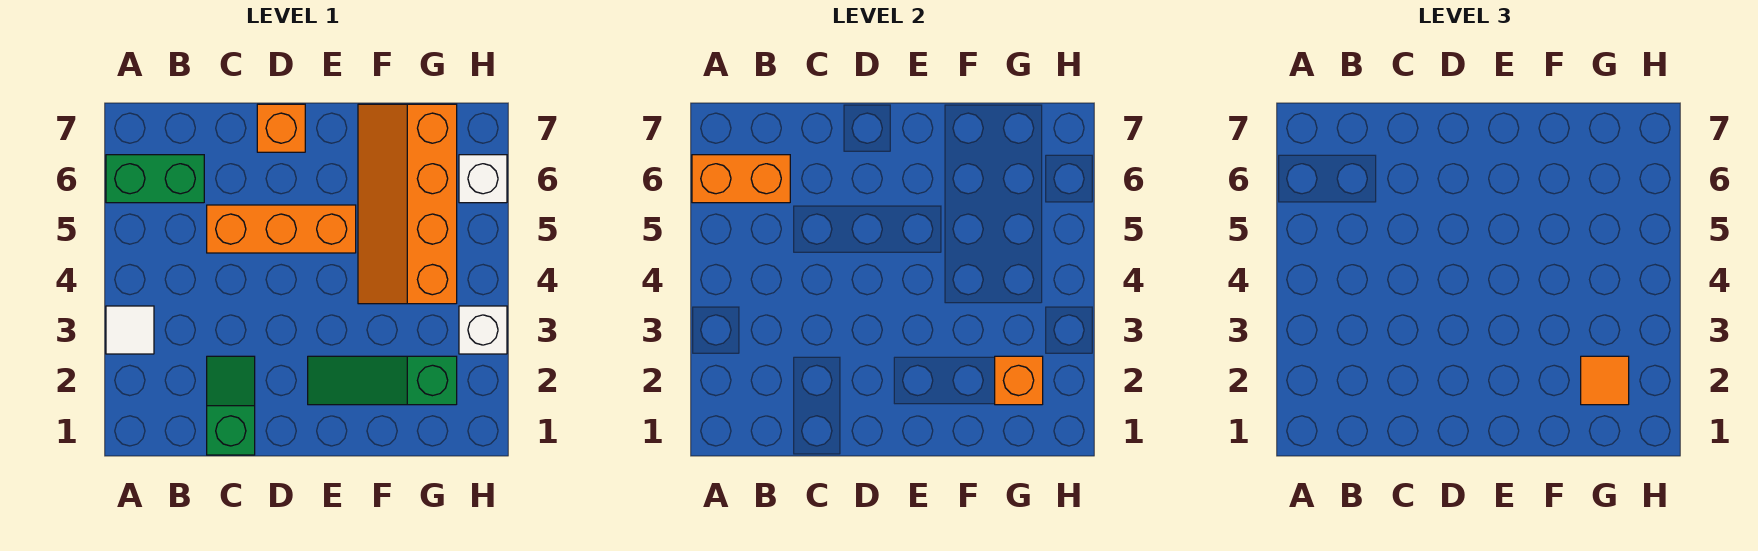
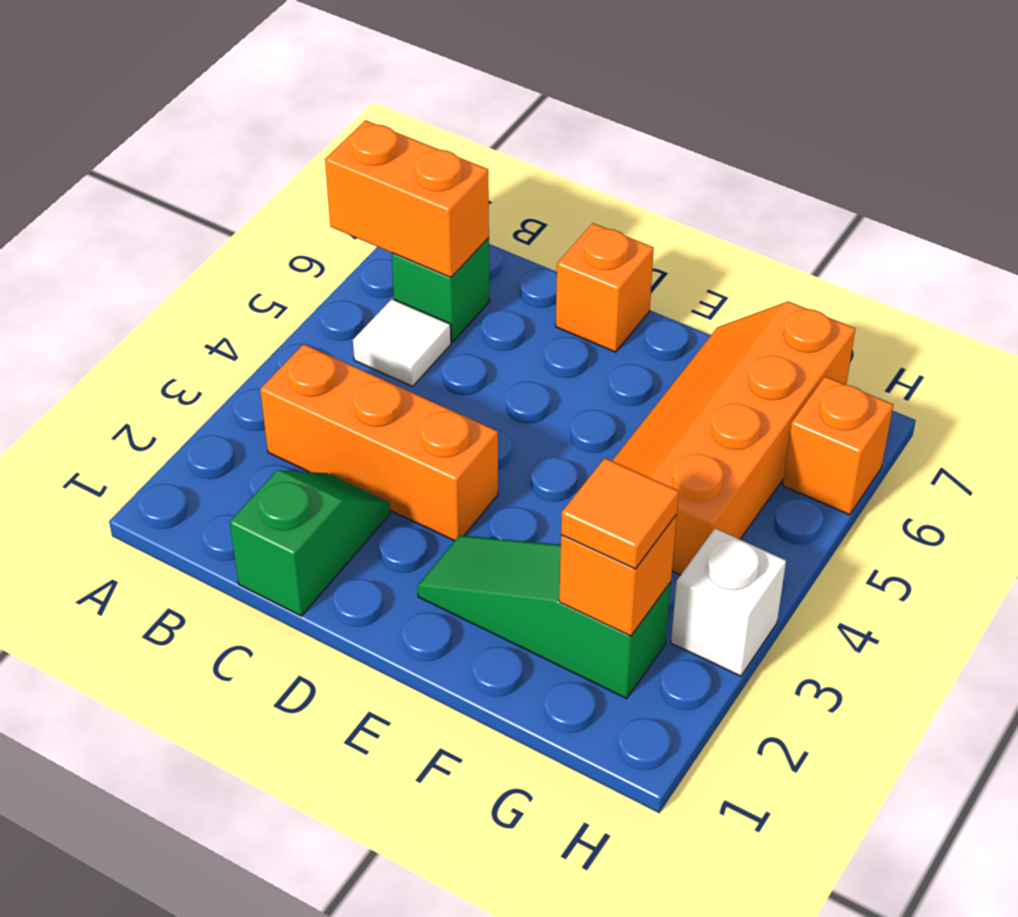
white tile A3 level 1 -> white tile B5 level 1
green brick A6:B6 level 1 -> green brick B6 level 1
orange brick C5:E5 level 1 -> orange brick B3:D3 level 1
white brick H6 level 1 -> orange brick H6 level 1

